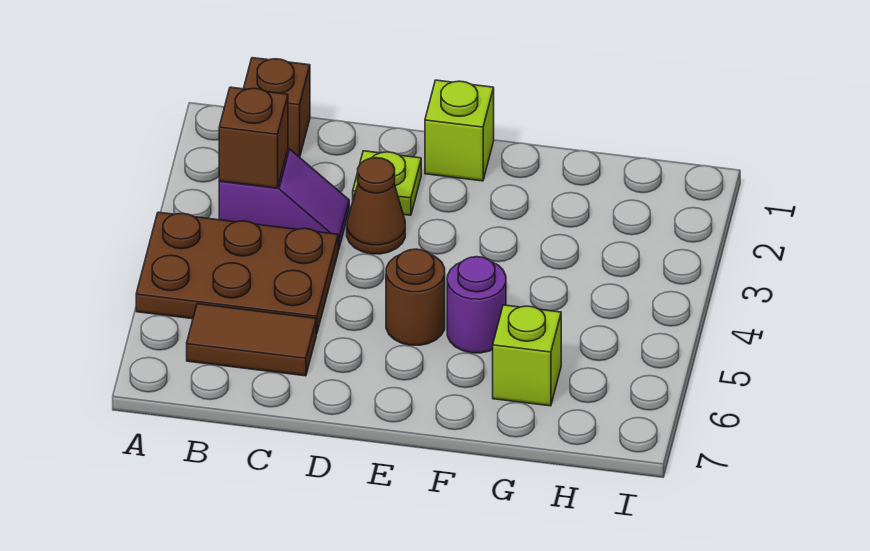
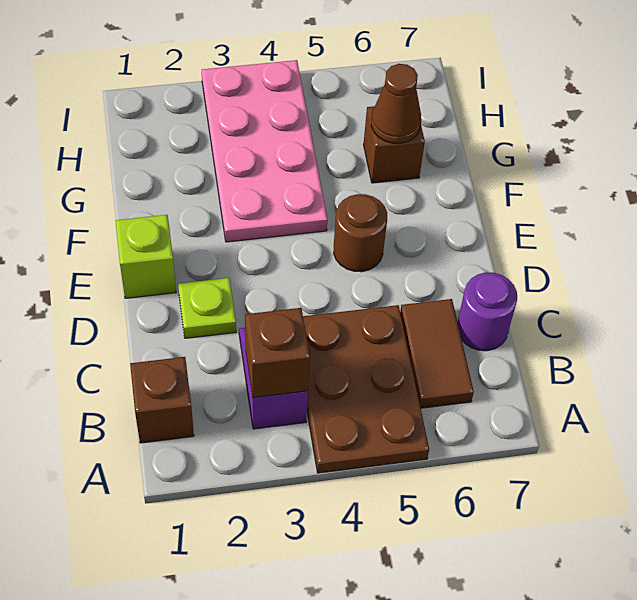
brown cone D3 level 1 -> brown cone G6 level 2
none -> pink plate F3:I4 level 1
purple round brick F5 level 1 -> purple round brick C7 level 1
lime brick G6 level 1 -> brown brick G6 level 1

